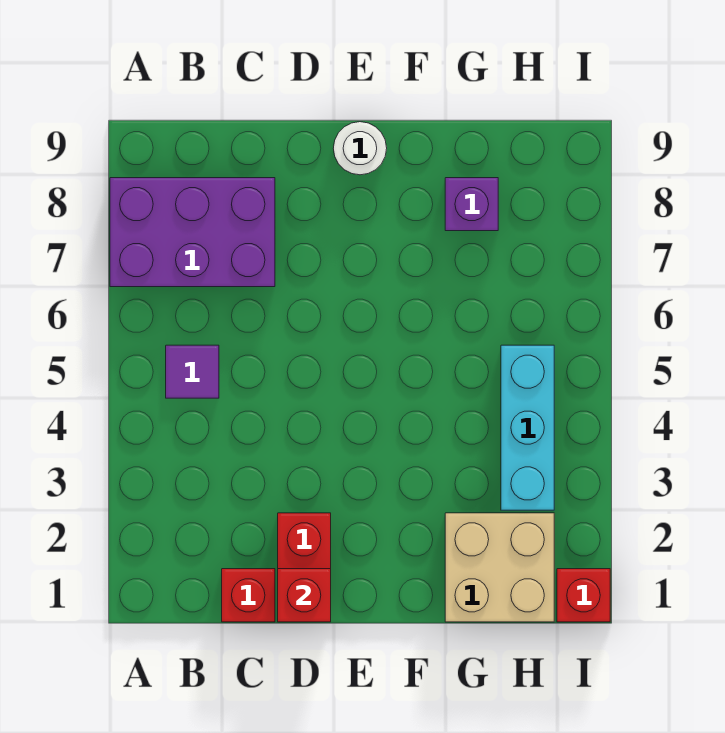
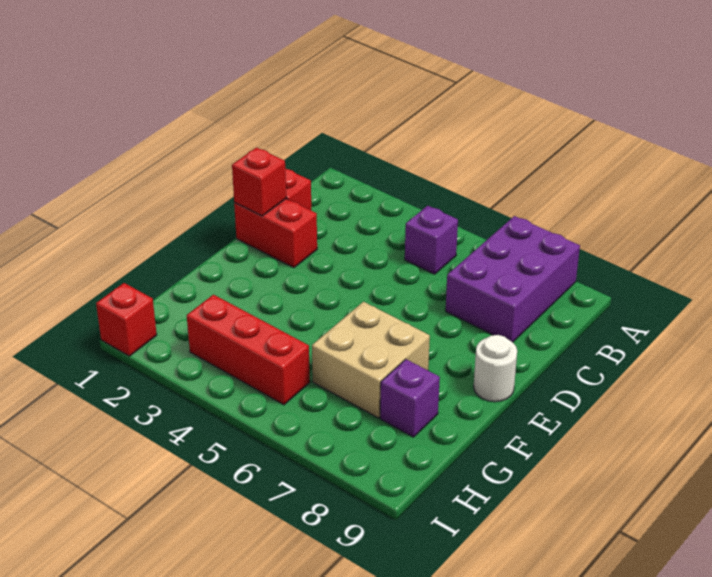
purple tile B5 level 1 -> purple brick B5 level 1
tan brick G1:H2 level 1 -> tan brick F6:G7 level 1
cyan brick H3:H5 level 1 -> red brick H3:H5 level 1

